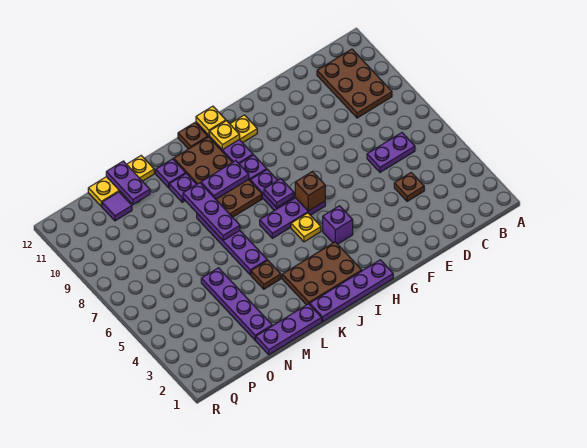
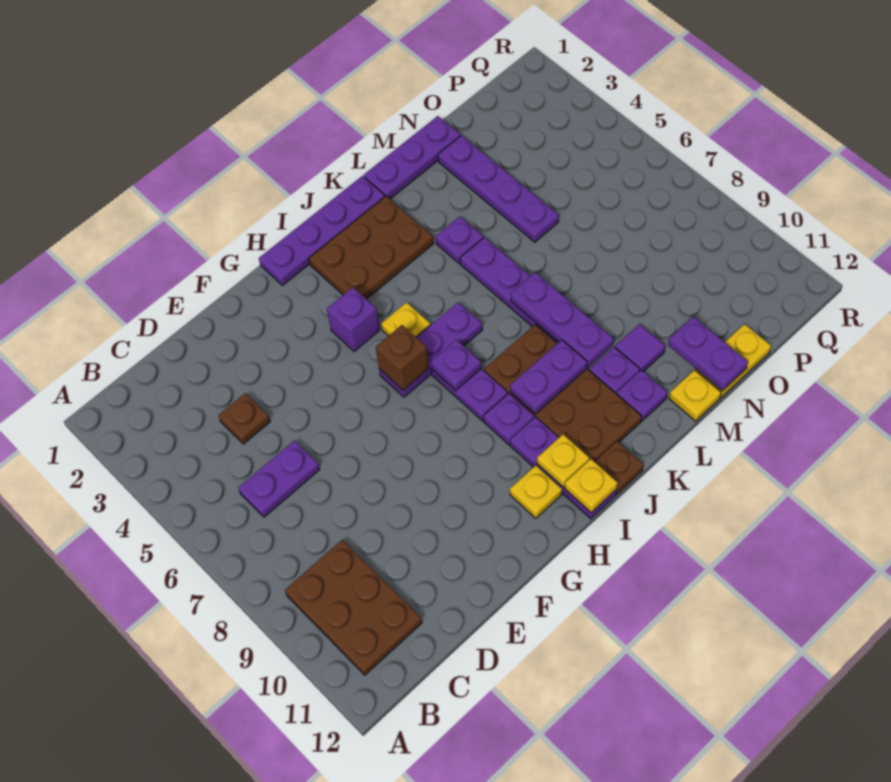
brown plate L4 level 1 -> purple plate L4 level 1
purple tile O11 level 1 -> purple tile M10 level 1

